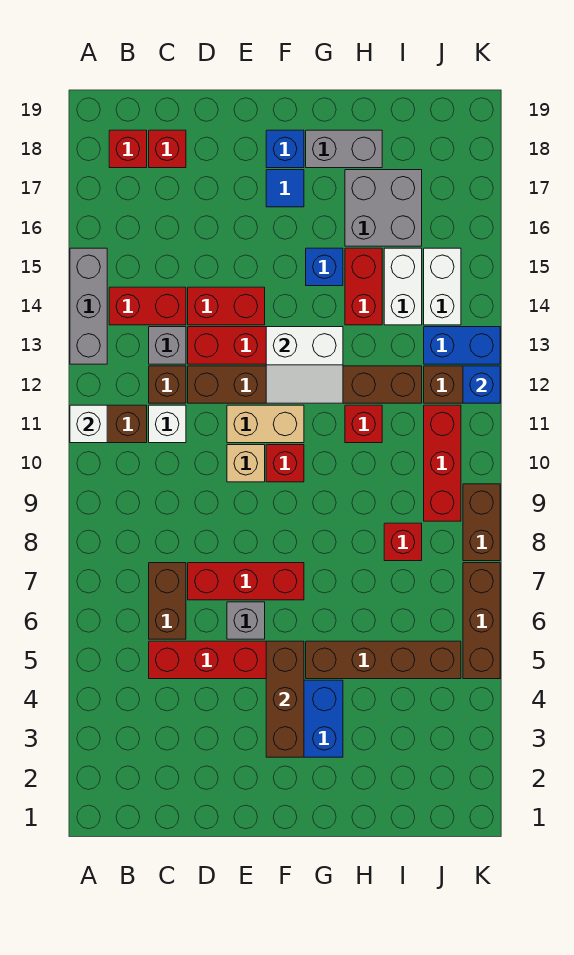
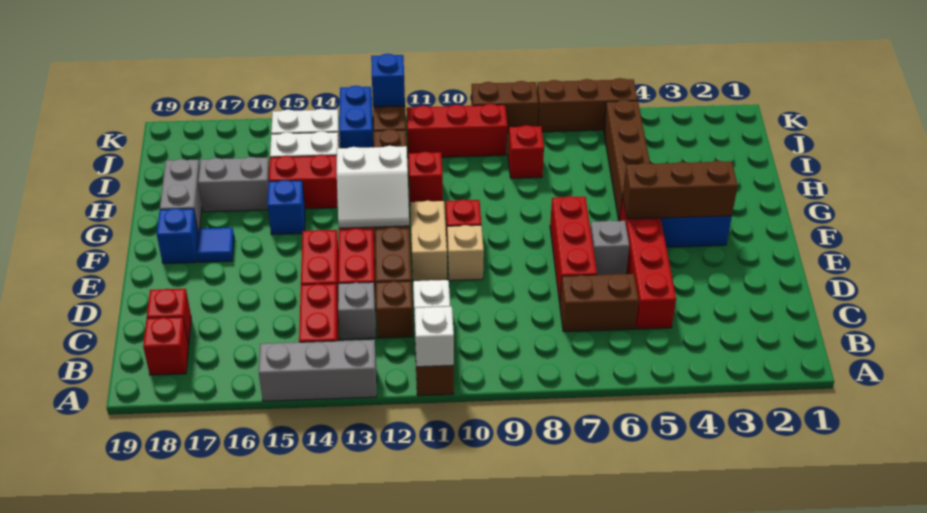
white slope F12:G13 level 2 top 13 -> white slope F12:G13 level 2 top G
grey brick H16:I17 level 1 -> grey brick H16:H17 level 1

